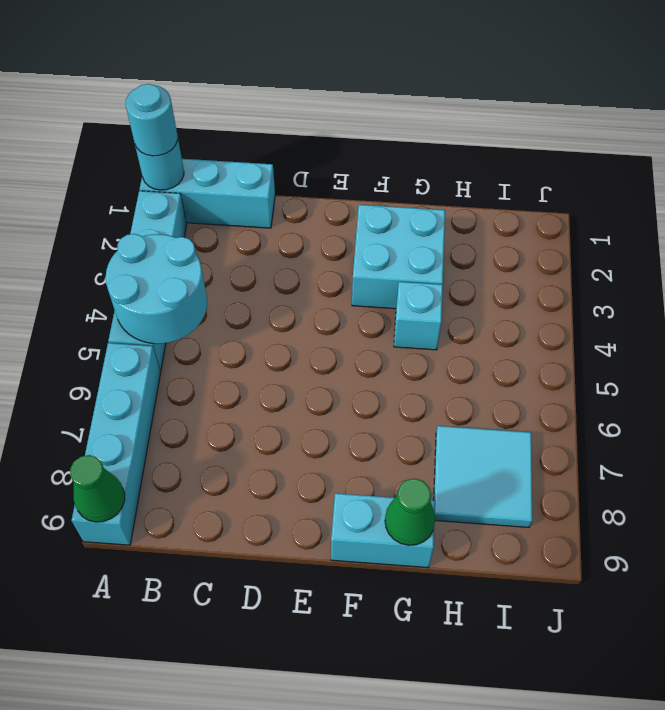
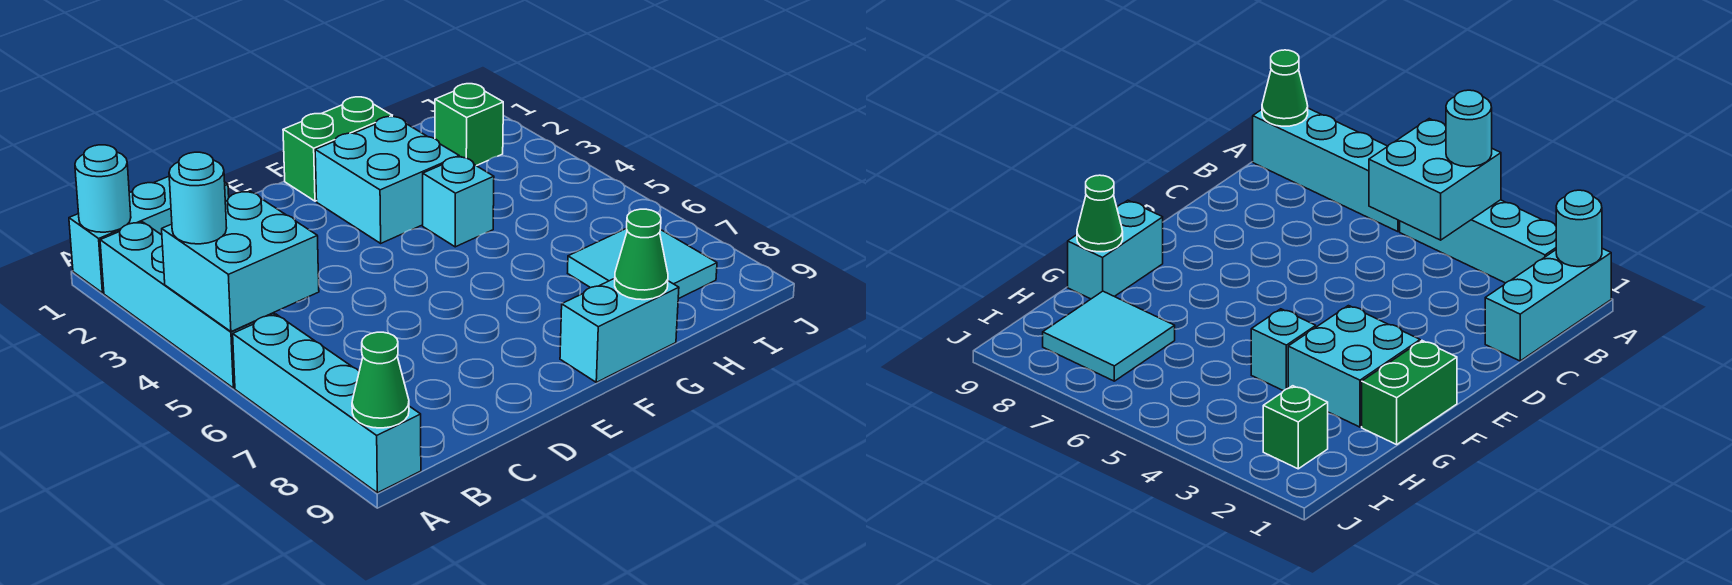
cyan round brick A1 level 3 -> cyan round brick A4 level 3
cyan round brick A4:B5 level 2 -> cyan brick A4:B5 level 2
none -> green brick F1:G1 level 1
none -> green brick I2 level 1

